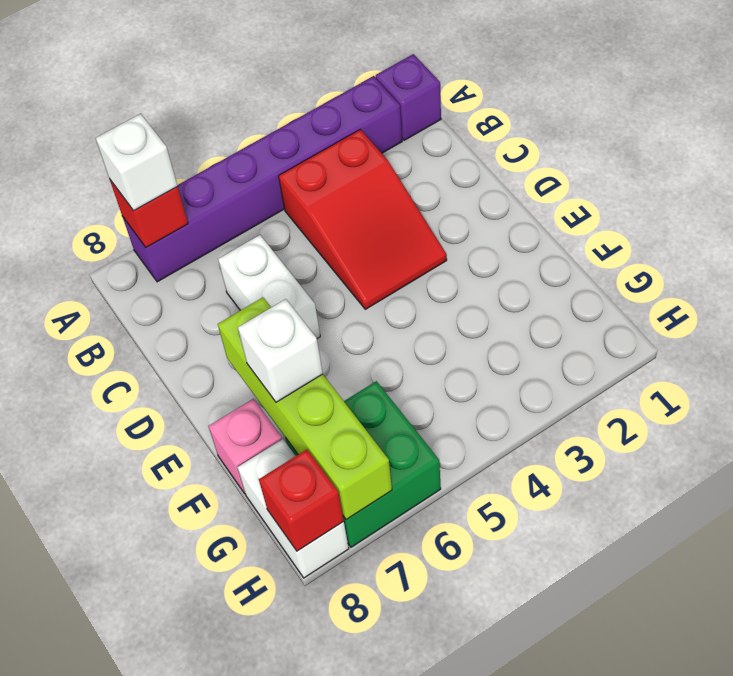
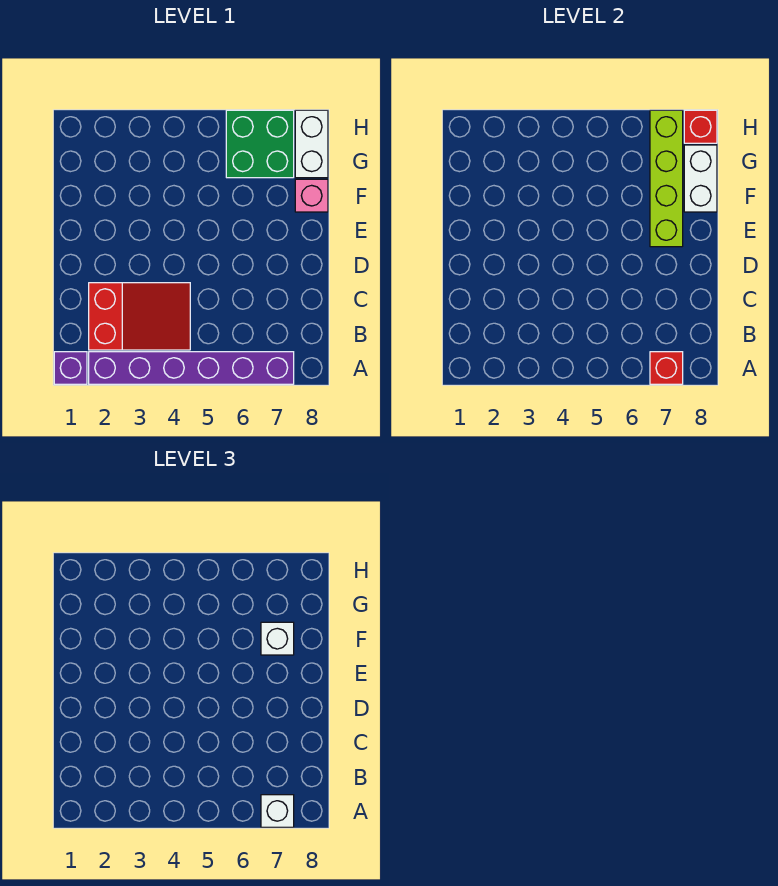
red slope B3:D4 level 1 top B -> red slope B2:C4 level 1 top 2
white brick C6:D6 level 1 -> white brick F8:G8 level 2

